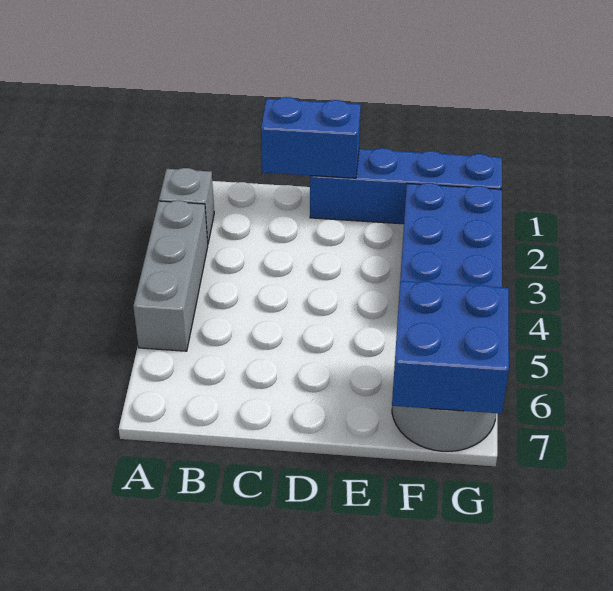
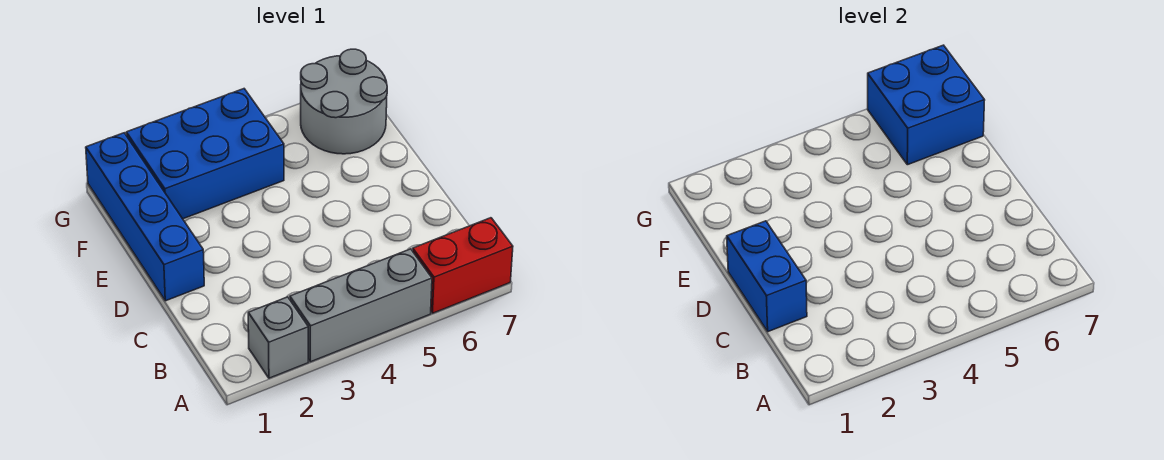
none -> red brick A6:A7 level 1

